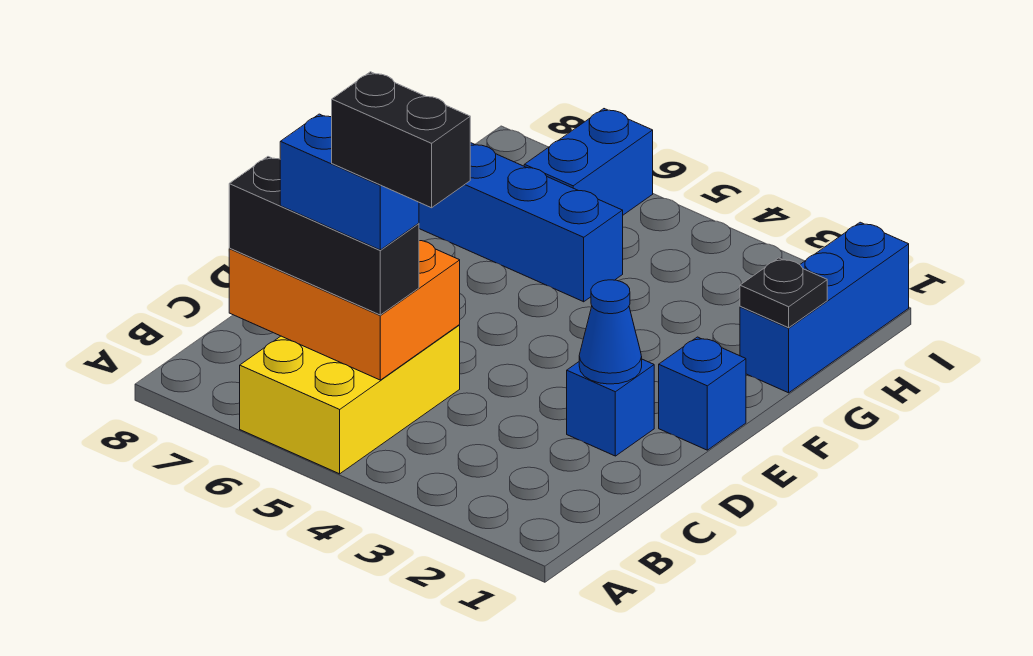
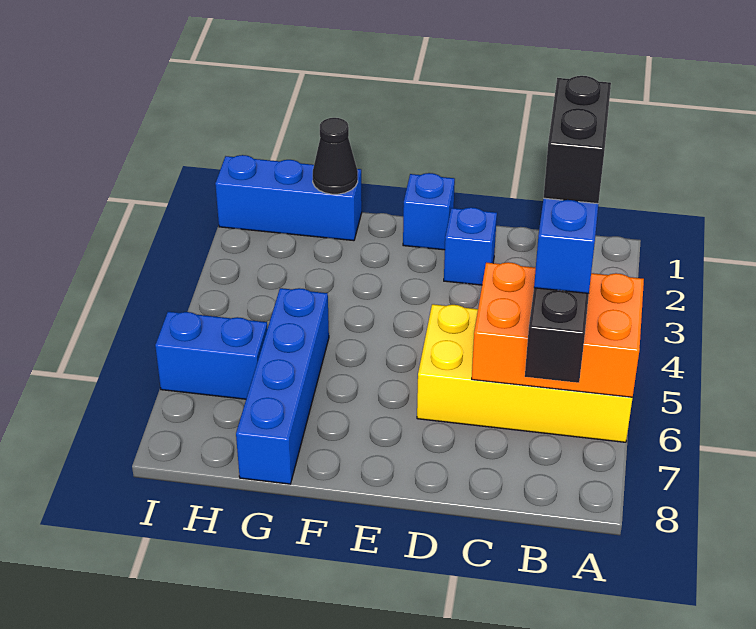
yellow brick A5:C6 level 1 -> yellow brick A5:D6 level 1
orange brick B5:C7 level 2 -> orange brick A5:C6 level 2
blue cone D2 level 2 -> none
black plate G1 level 2 -> black cone G1 level 2

